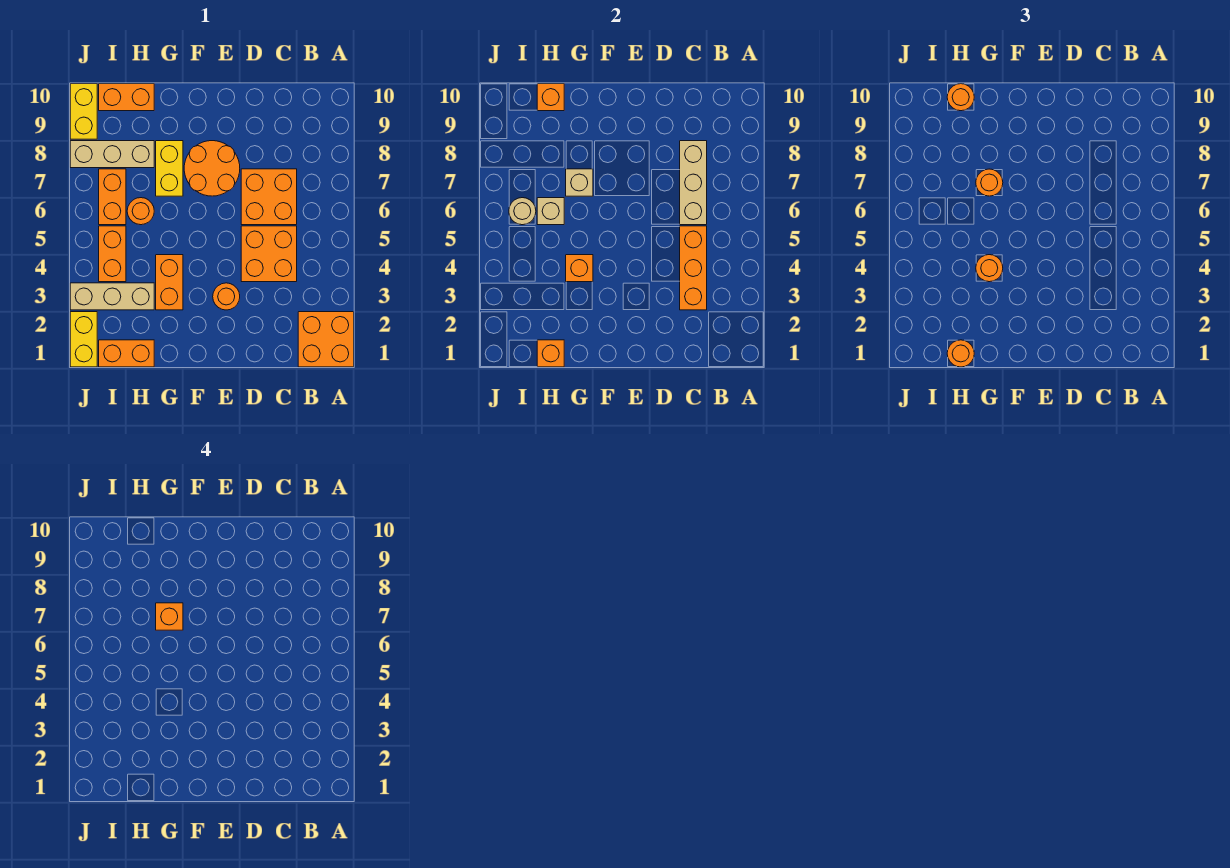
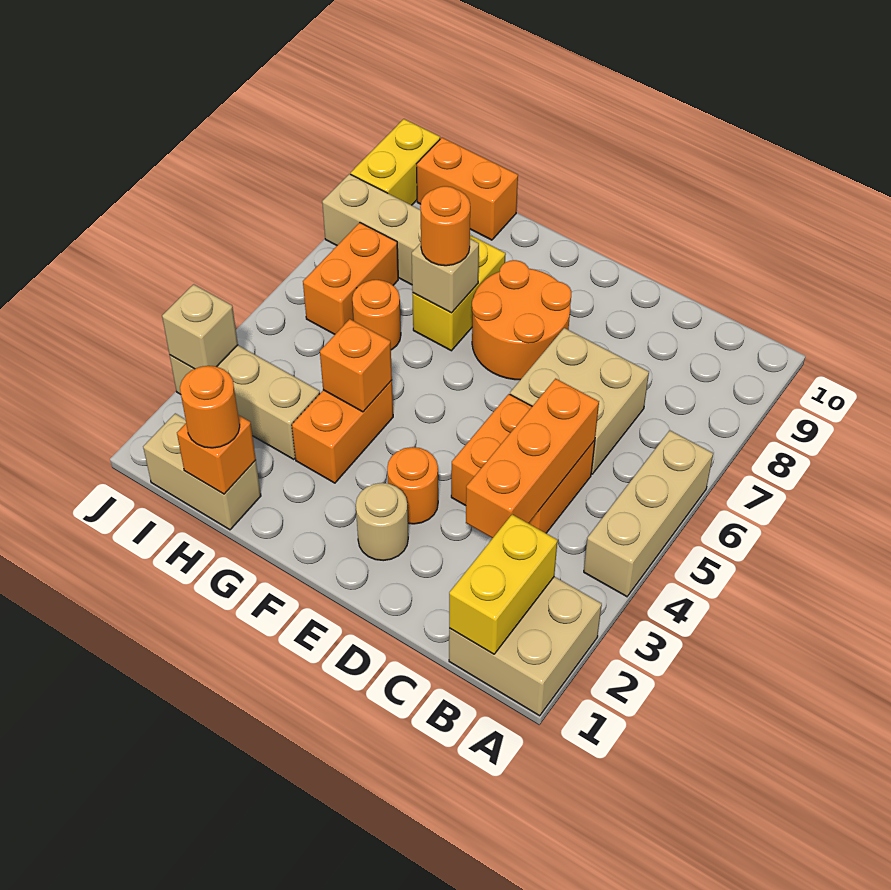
orange brick A1:B2 level 1 -> tan brick A1:B2 level 1
orange brick C6:D7 level 1 -> tan brick C6:D7 level 1
tan brick C6:C8 level 2 -> tan brick A4:A6 level 1
orange round brick G4 level 3 -> none
orange brick G7 level 4 -> none
orange brick H1:I1 level 1 -> tan brick H1:I1 level 1
tan brick H6 level 2 -> tan brick J3 level 2
orange brick H10 level 2 -> none
orange round brick H10 level 3 -> none
orange brick I4:I5 level 1 -> none
tan round brick I6 level 2 -> tan round brick E2 level 1
yellow brick J1:J2 level 1 -> yellow brick B1:B2 level 2

